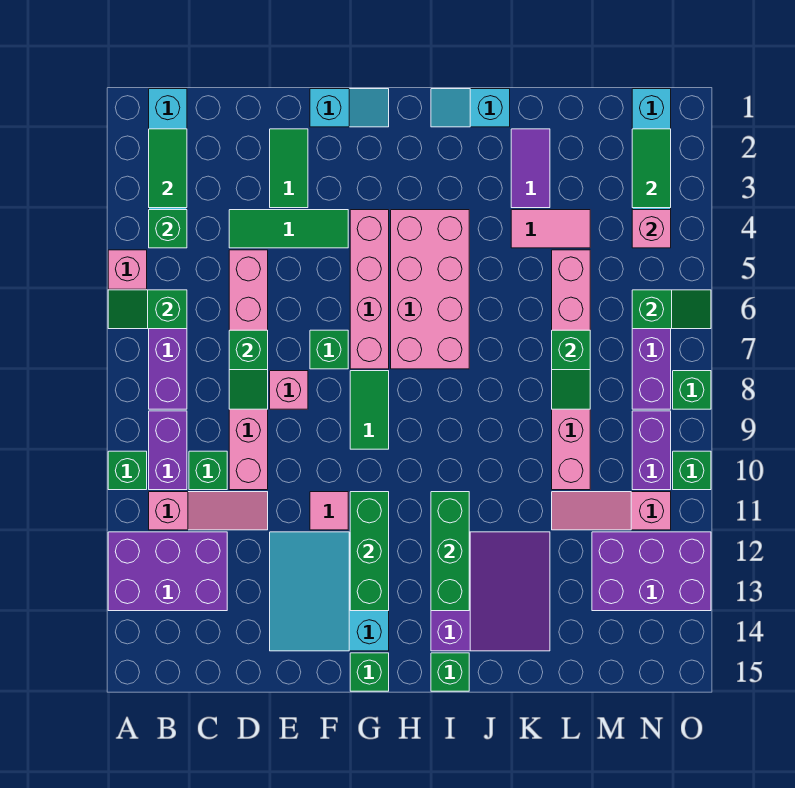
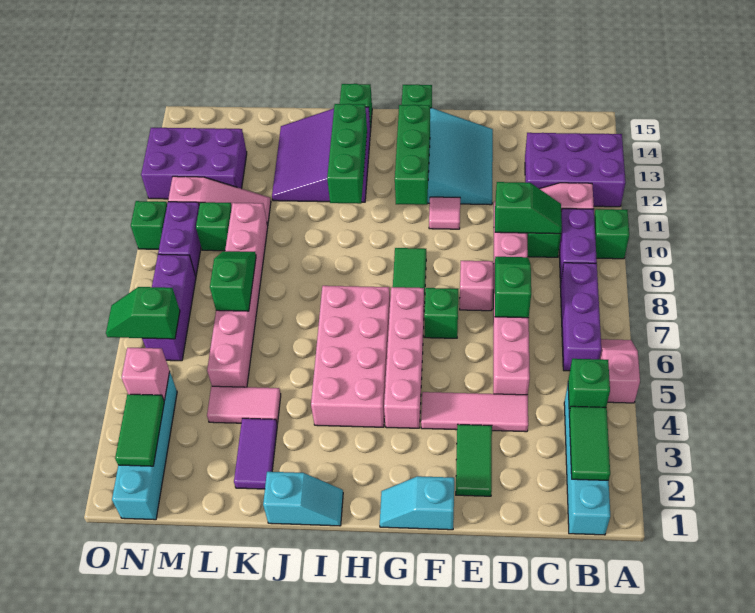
green slope A6:B6 level 2 top B -> green slope C10:D10 level 2 top D
green tile D4:F4 level 1 -> pink tile D4:F4 level 1
green brick O8 level 1 -> green brick M10 level 1

